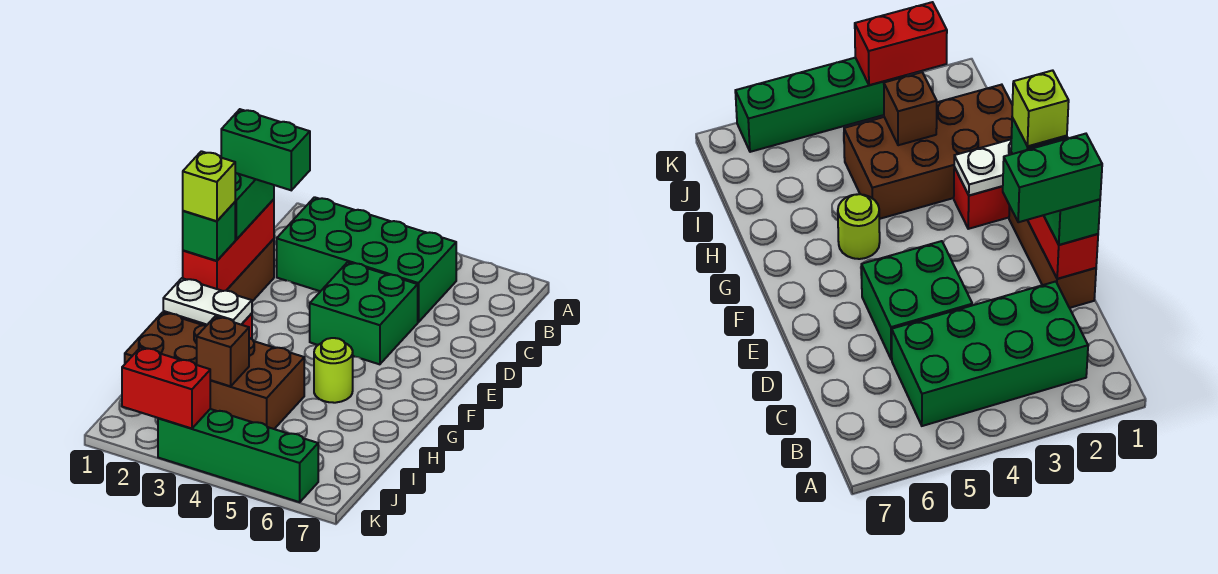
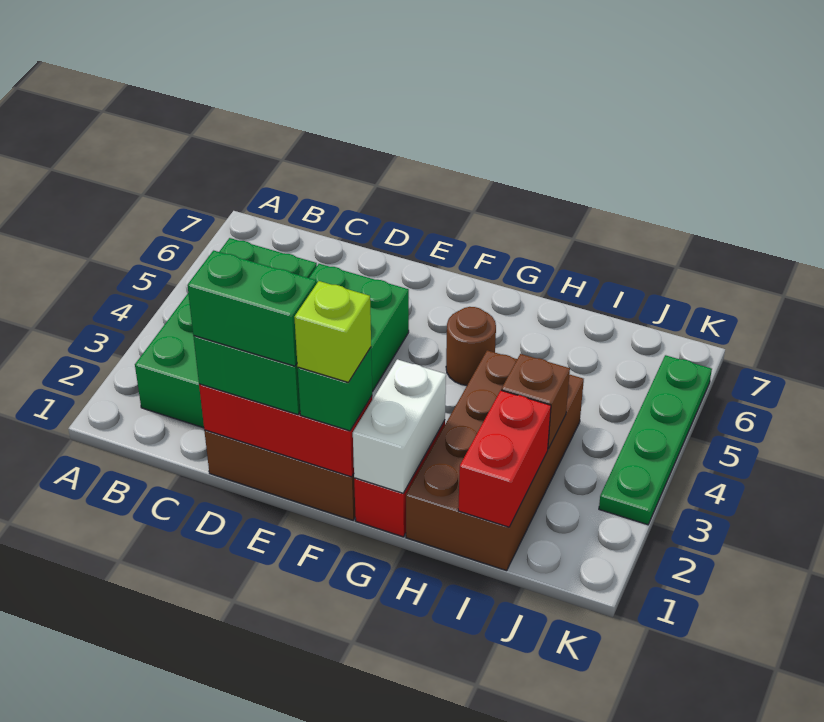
green brick D1:D2 level 4 -> green brick D1:E1 level 4
white plate G1:G2 level 2 -> white brick G1:G2 level 2
lime round brick G5 level 1 -> brown round brick G5 level 1
red brick K2:K3 level 2 -> red brick I1:I2 level 2
green brick K3:K6 level 1 -> green plate K3:K6 level 1

